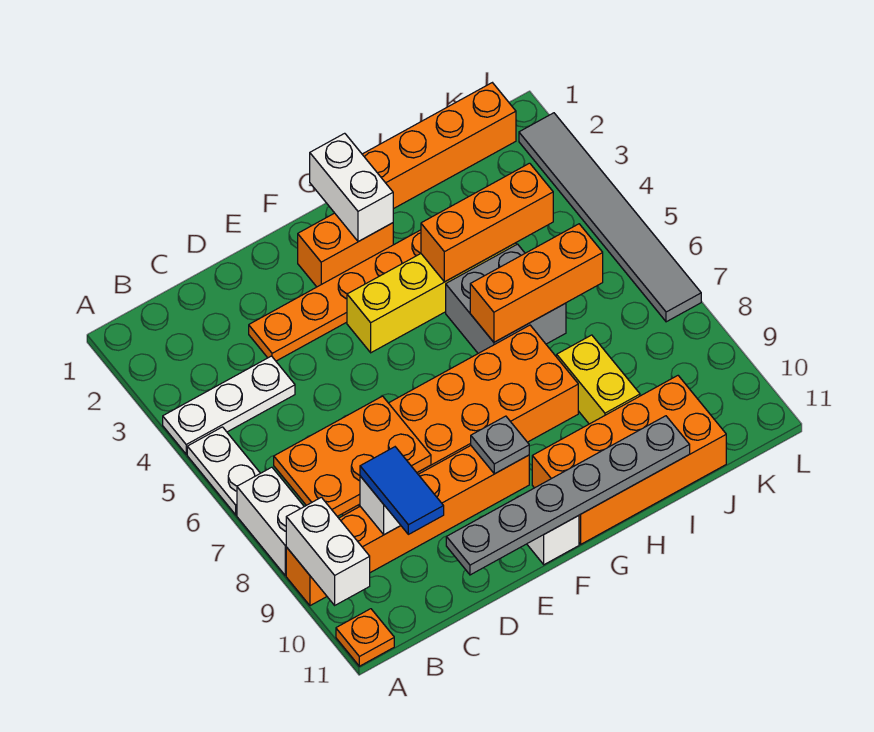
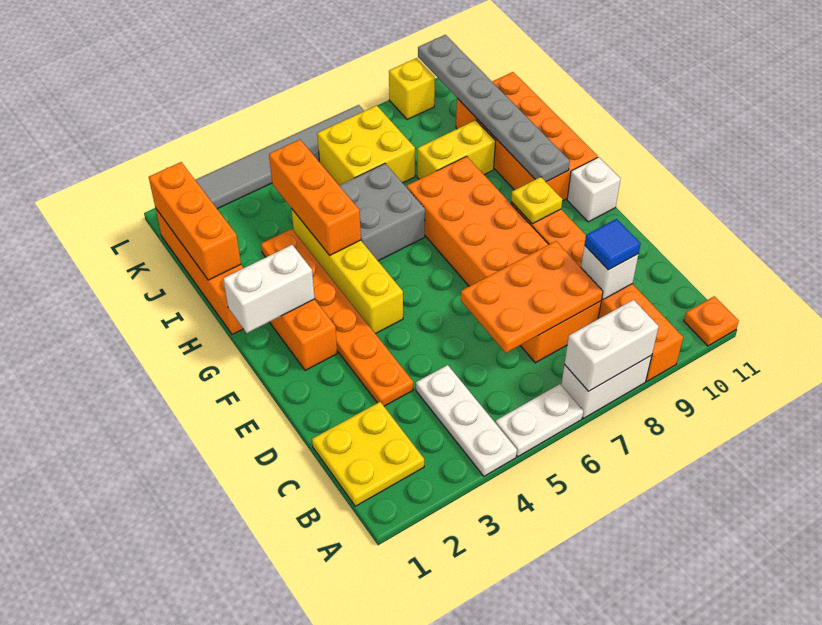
white brick A9:A10 level 2 -> white brick A7:A8 level 2
none -> yellow plate B1:C2 level 1
orange plate B7:D8 level 2 -> orange plate C6:D8 level 2
blue tile C9:C10 level 3 -> blue tile C9 level 3
grey plate D11:I11 level 2 -> grey plate G10:L10 level 2
grey plate F9 level 2 -> yellow plate F9 level 2
orange brick H6:J6 level 2 -> orange brick I1:K1 level 2
none -> yellow brick J6:K7 level 1
none -> yellow brick L9 level 1

